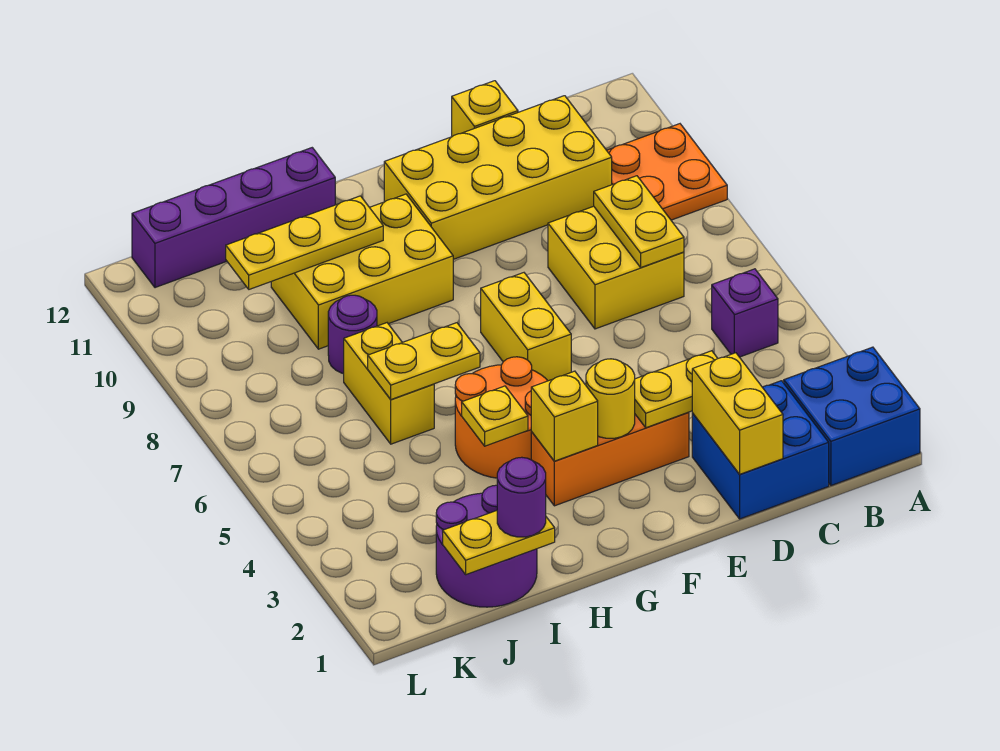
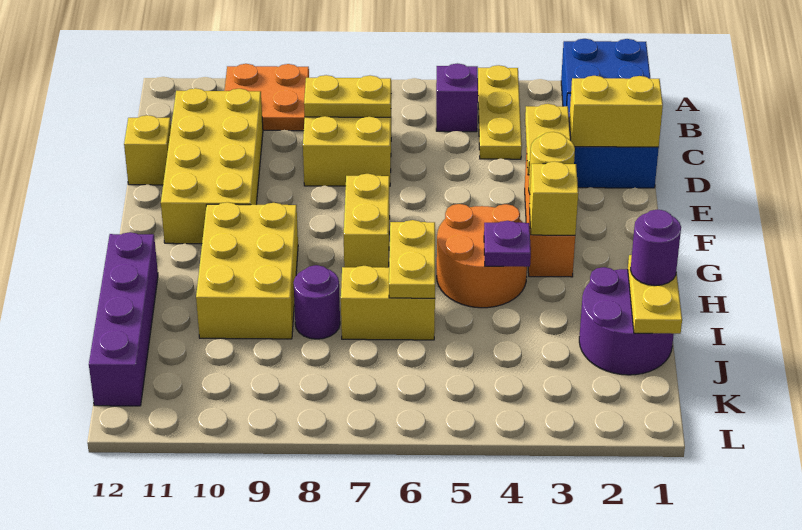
yellow brick F6:F7 level 1 -> yellow brick F7:G7 level 1
yellow plate H4 level 2 -> purple plate H4 level 2
yellow plate H10:J10 level 2 -> yellow plate A4:C4 level 1

